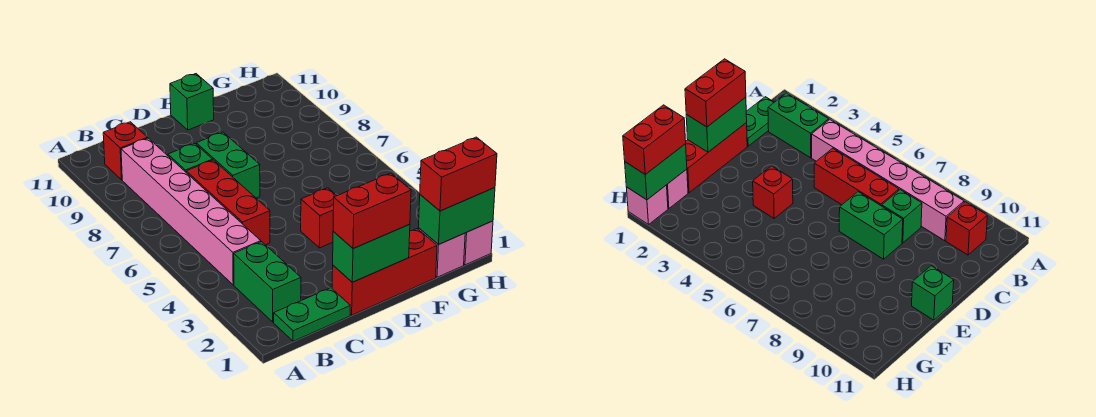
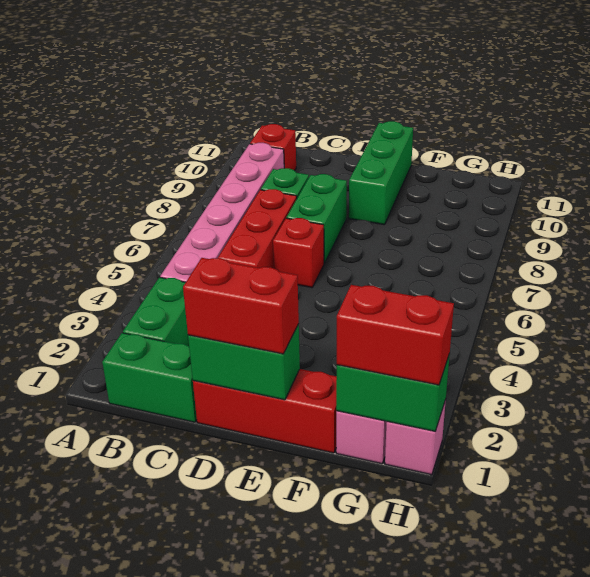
green plate B1:C1 level 1 -> green brick B1:C1 level 1
red brick E4 level 1 -> red brick D6 level 1
green brick E11 level 1 -> green brick E9:E11 level 1

